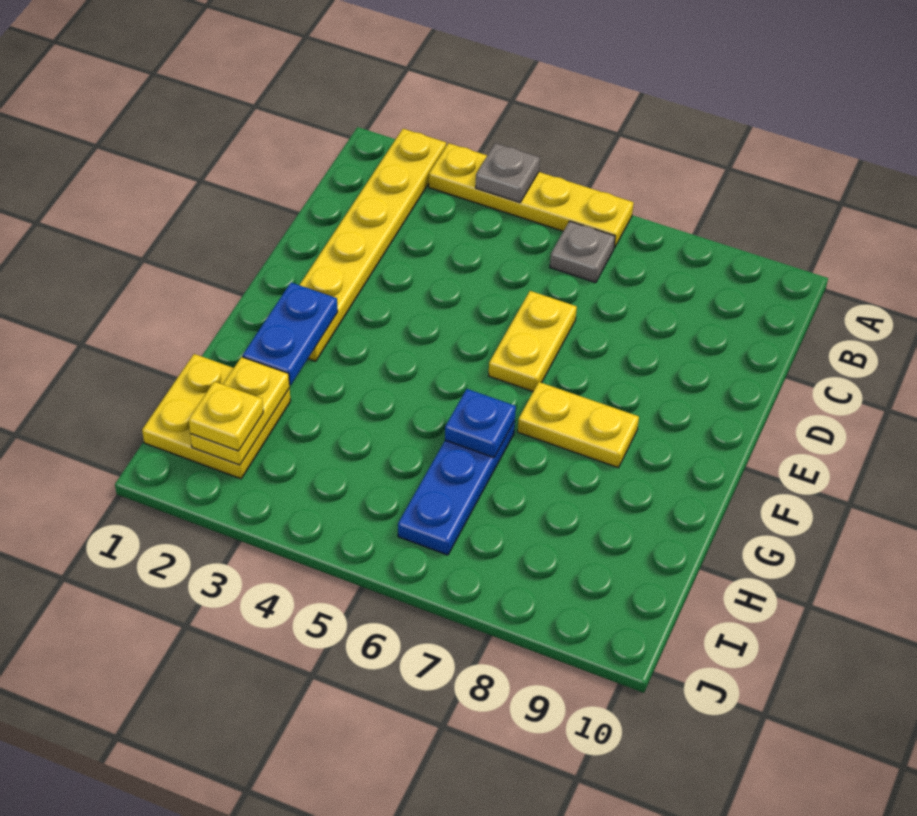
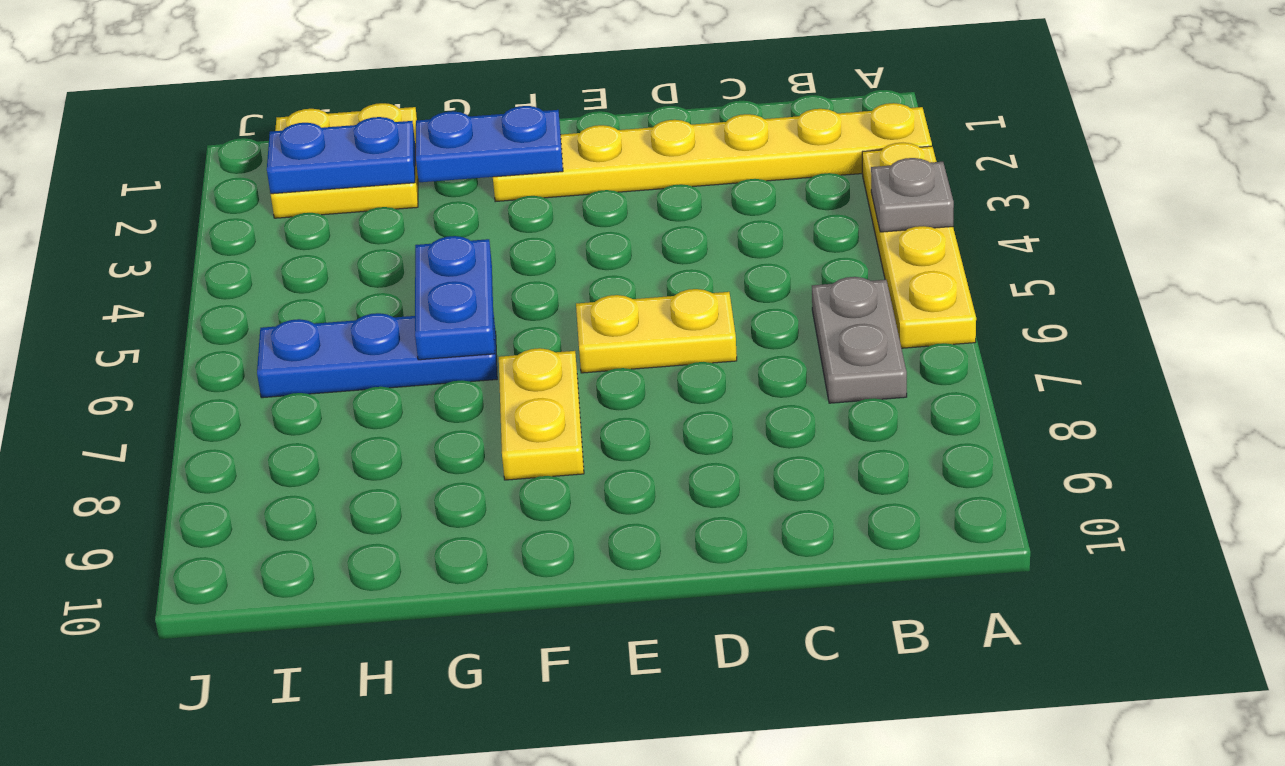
grey plate B6 level 1 -> grey plate B6:B7 level 1
blue plate G6 level 2 -> blue plate G5:G6 level 2
yellow plate H2:I2 level 2 -> blue plate H2:I2 level 2
yellow plate I2 level 3 -> none

